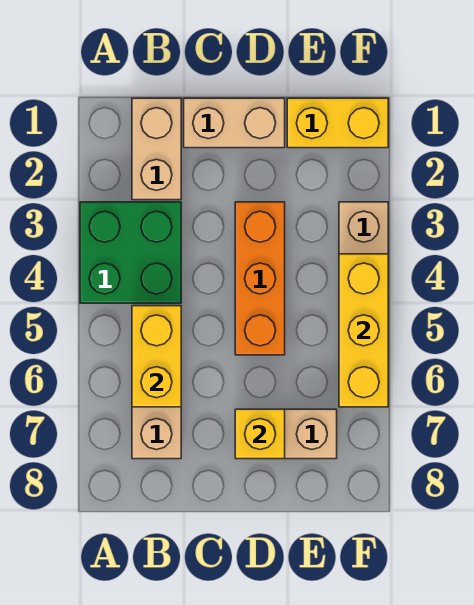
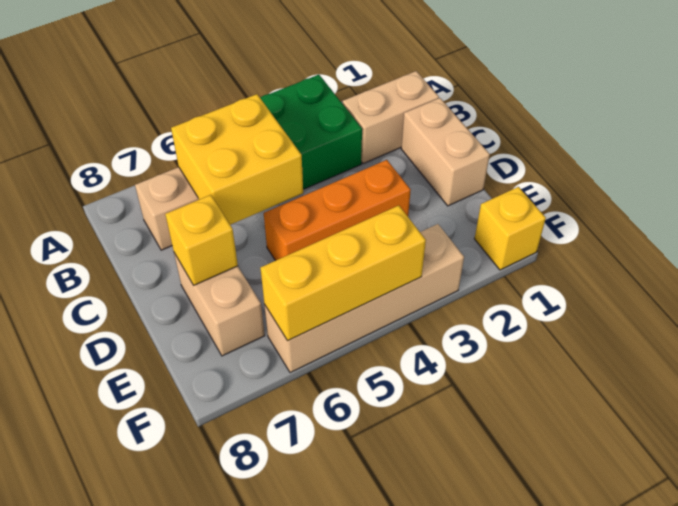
yellow brick B5:B6 level 2 -> yellow brick B5:C6 level 2
yellow brick E1:F1 level 1 -> yellow brick F1 level 1

